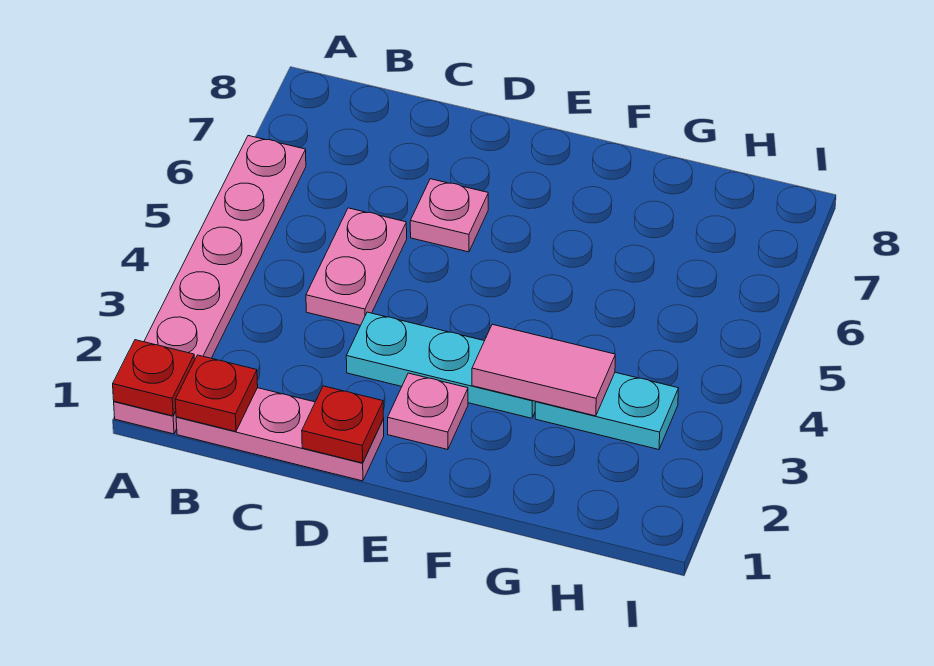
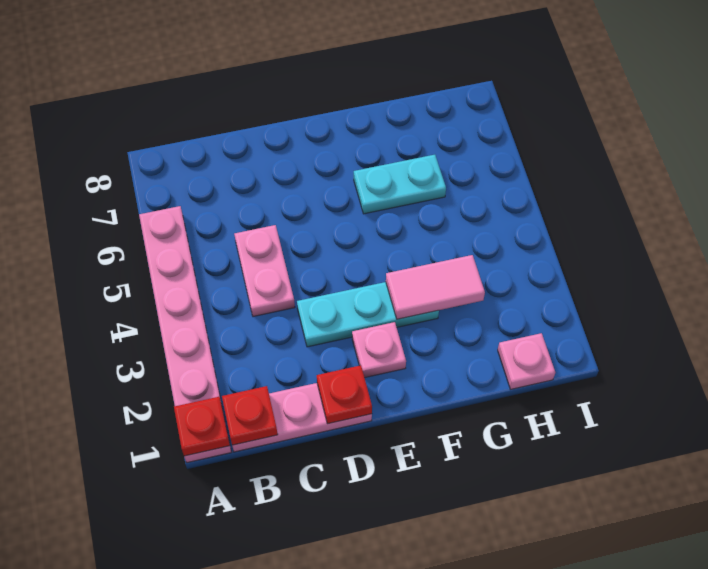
pink plate D6 level 1 -> pink plate H1 level 1
cyan plate G3:H3 level 1 -> cyan plate F6:G6 level 1

